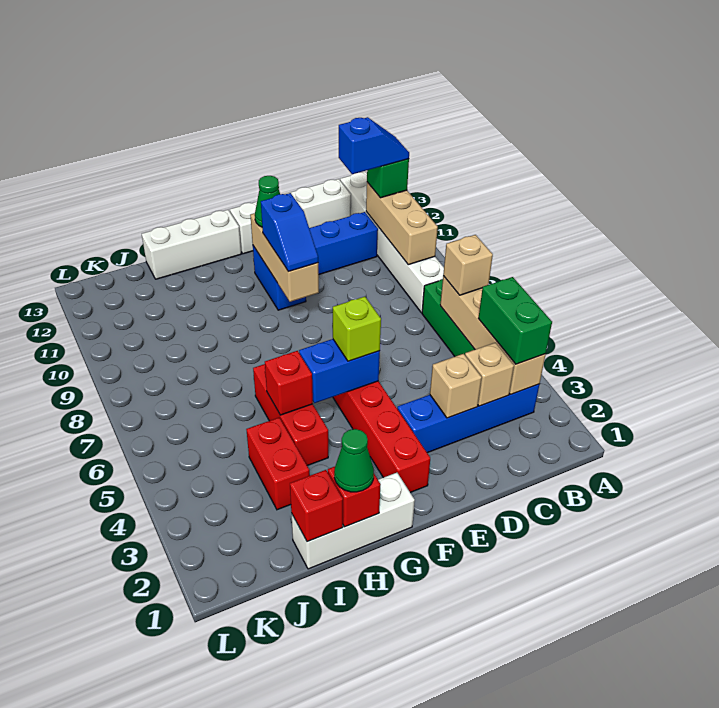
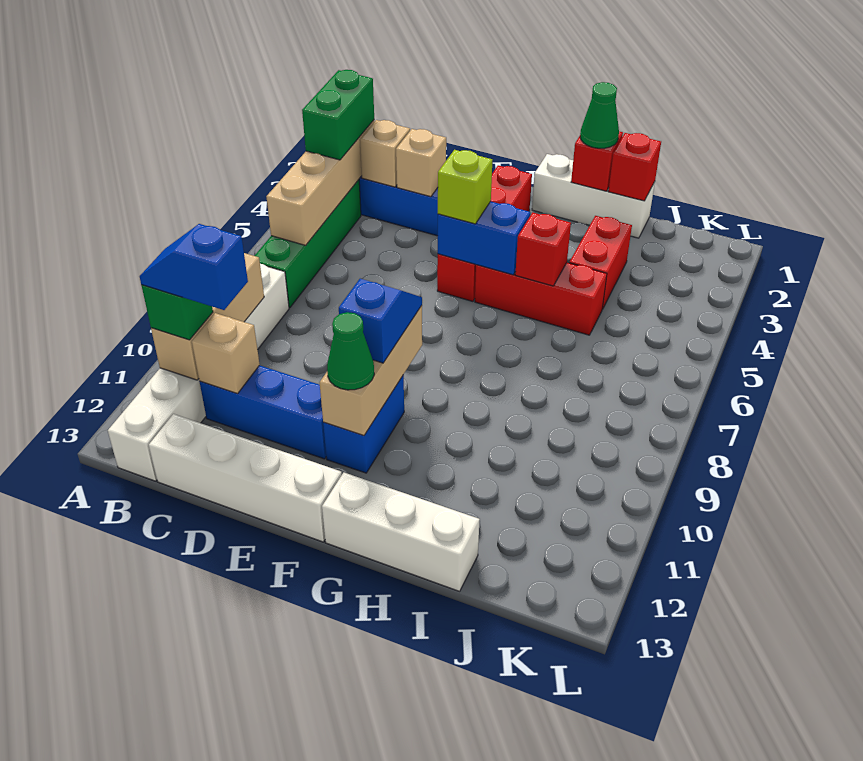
tan brick B6 level 3 -> tan brick C11 level 2
red brick H4:H6 level 1 -> red brick G5:I5 level 1

